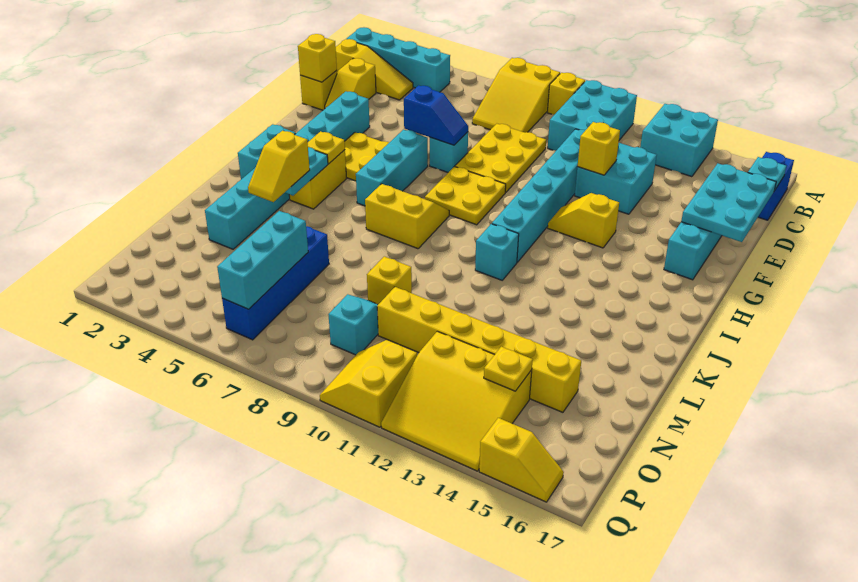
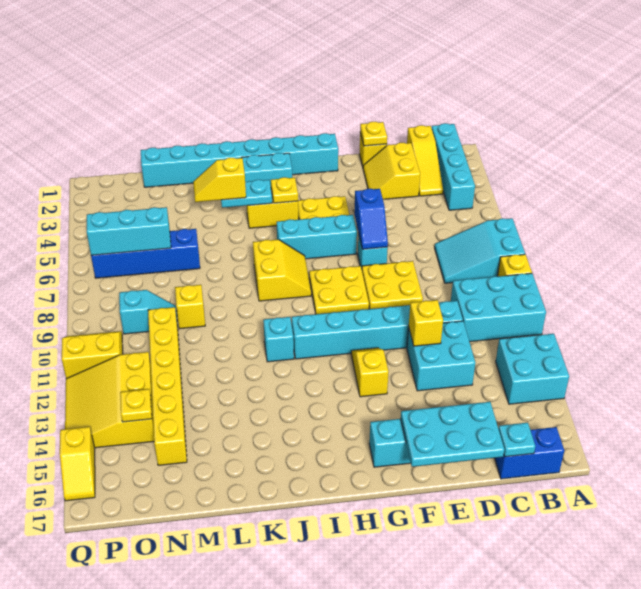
yellow slope A7:C8 level 1 top A -> cyan slope A7:C8 level 1 top A
yellow slope D2:E2 level 1 top D -> yellow slope D2:E3 level 1 top D
yellow plate D8:F9 level 1 -> yellow plate E8:F9 level 1
yellow brick E1 level 2 -> yellow plate E1 level 2
cyan brick F3:M3 level 1 -> cyan brick G1:N1 level 1

